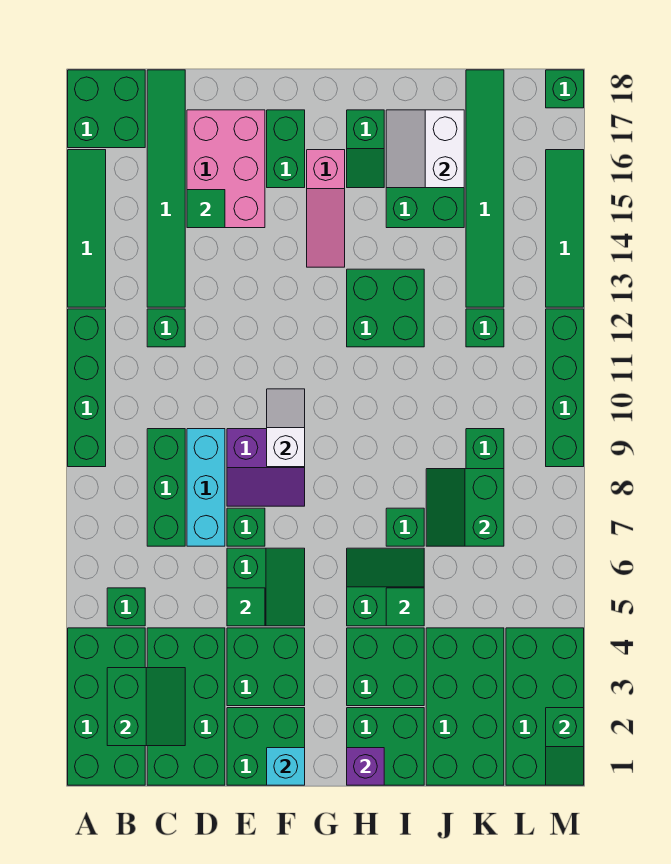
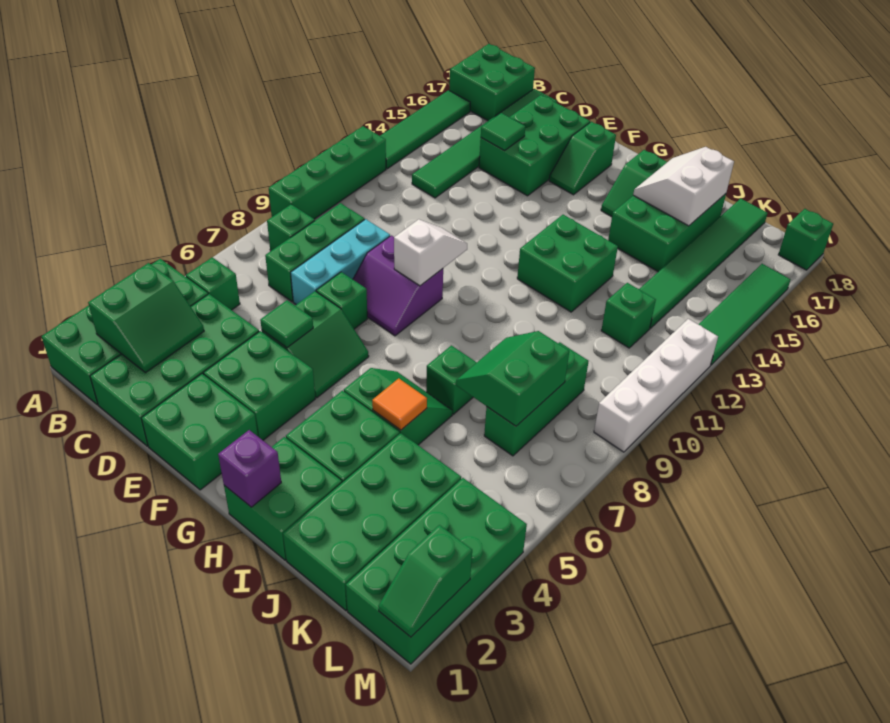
green brick C12 level 1 -> green brick B8 level 1
pink brick D15:E17 level 1 -> green brick D15:E17 level 1
cyan brick F1 level 2 -> none
green brick F16:F17 level 1 -> green slope F16:F17 level 1 top 17
pink slope G14:G16 level 1 top 16 -> none
green tile I5 level 2 -> orange tile I5 level 2
green brick M9:M12 level 1 -> white brick M9:M12 level 1

